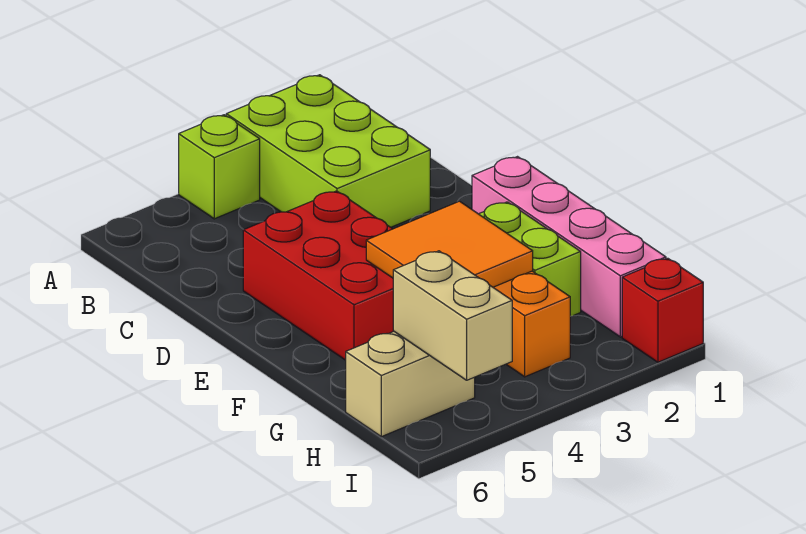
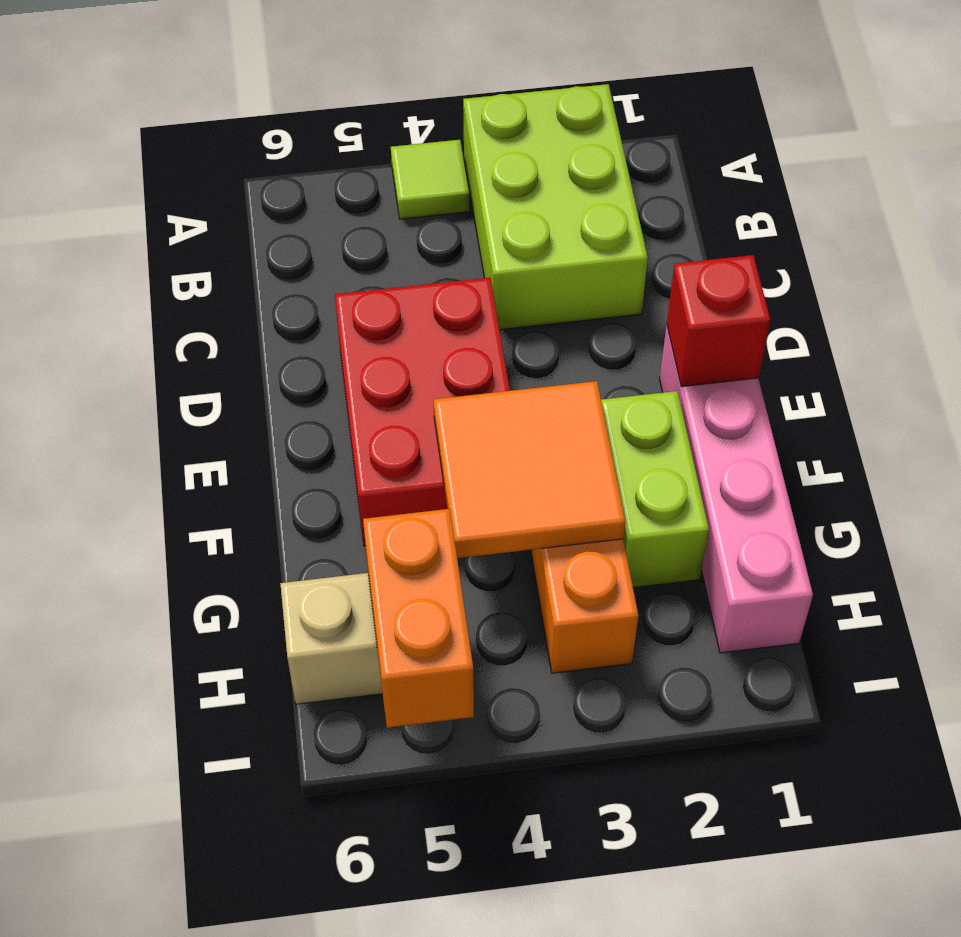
lime brick A4 level 1 -> lime tile A4 level 1
tan brick H5:I5 level 2 -> orange brick H5:I5 level 2
red brick I1 level 1 -> red brick E1 level 2

